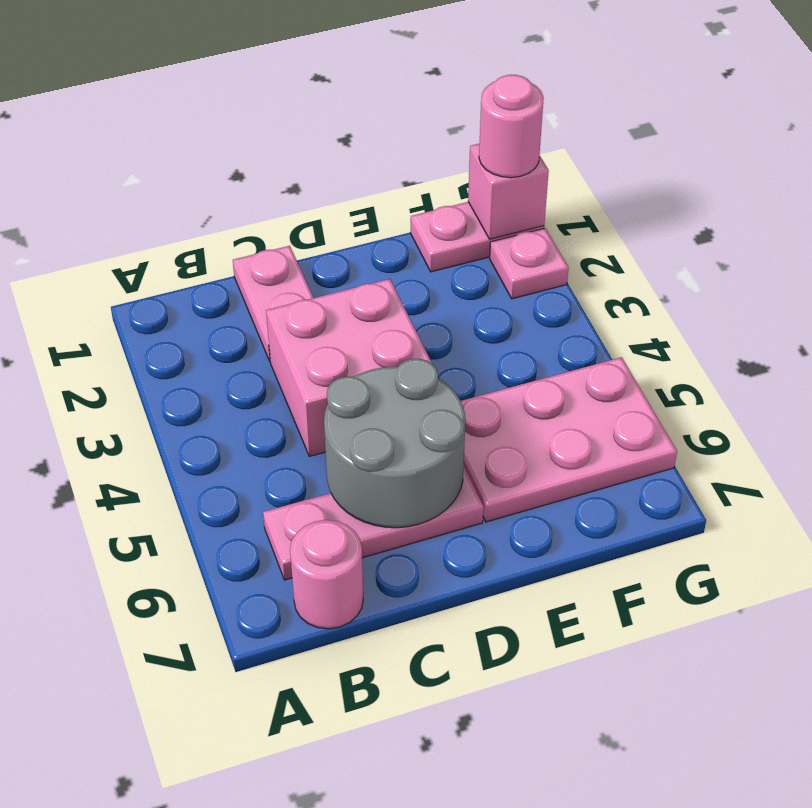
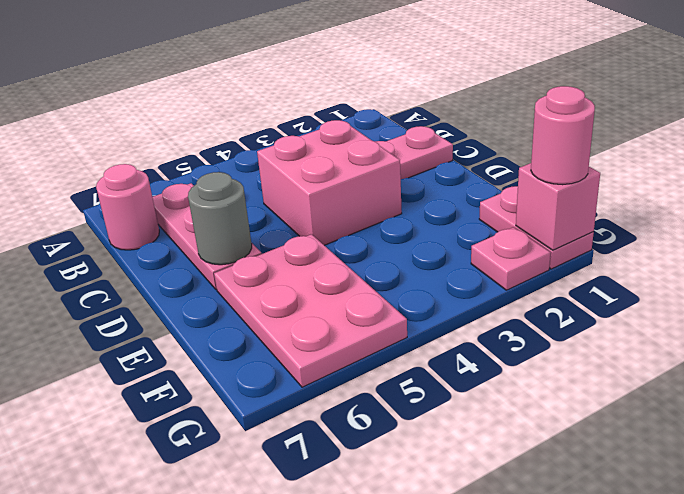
grey round brick C5:D6 level 2 -> grey round brick D6 level 2

